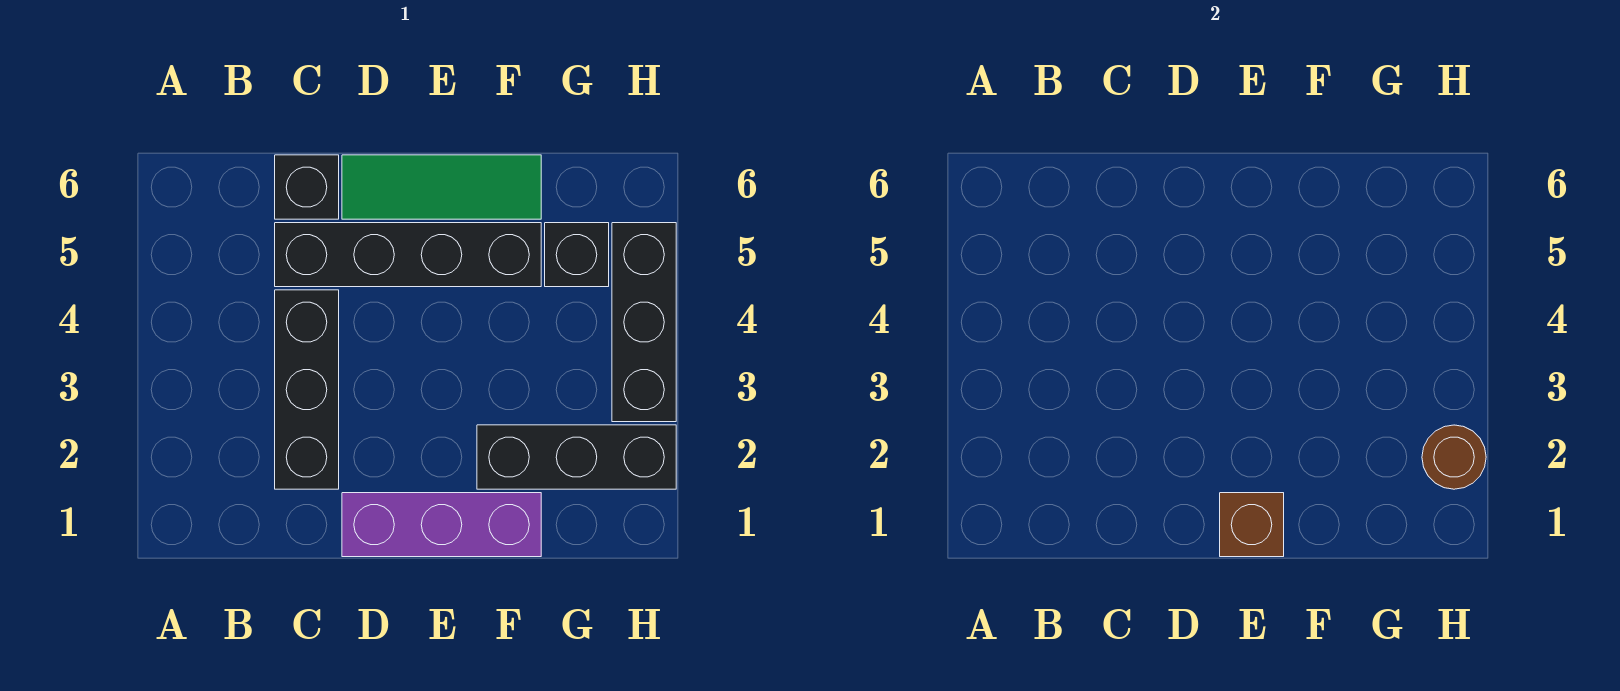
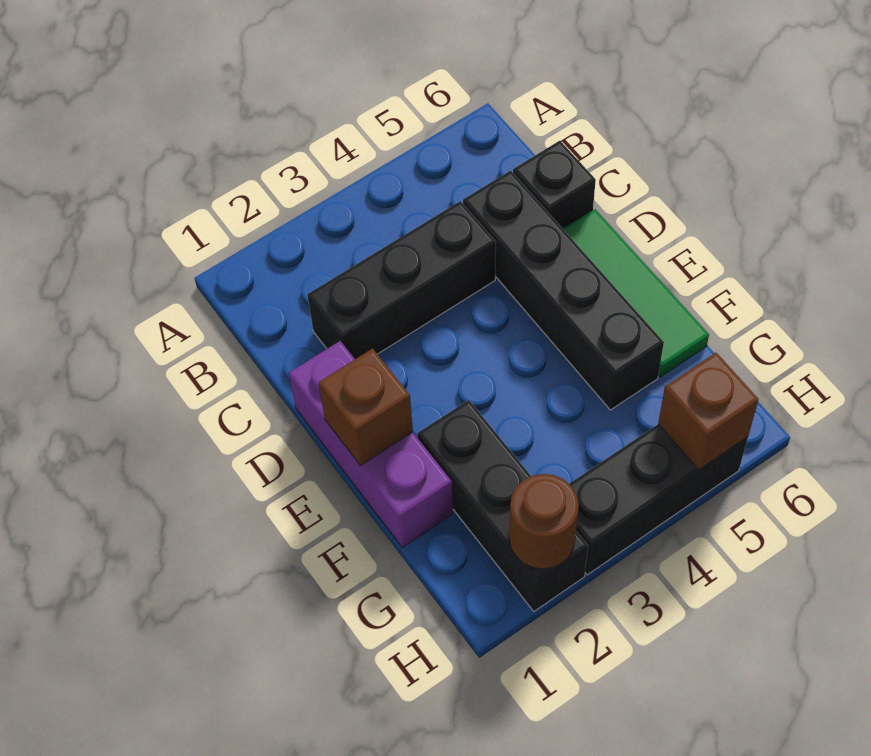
black brick G5 level 1 -> none
none -> brown brick H5 level 2

